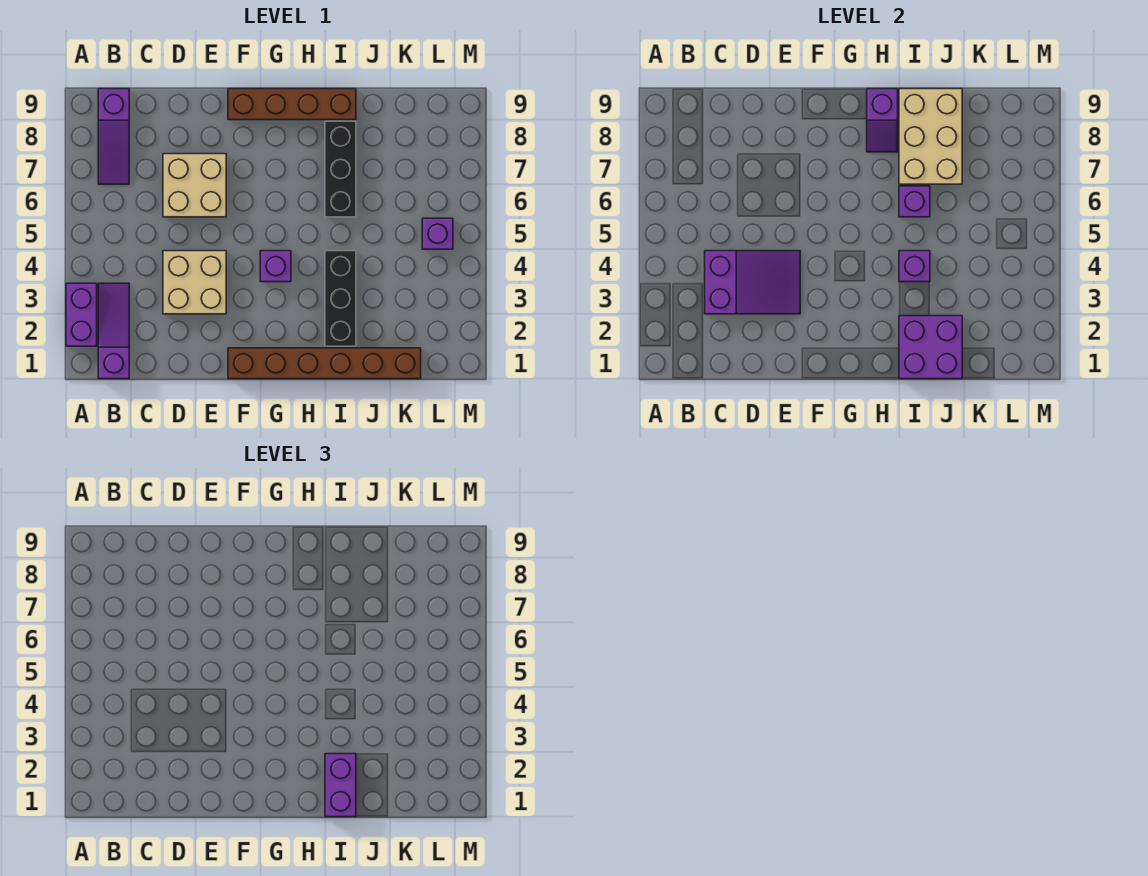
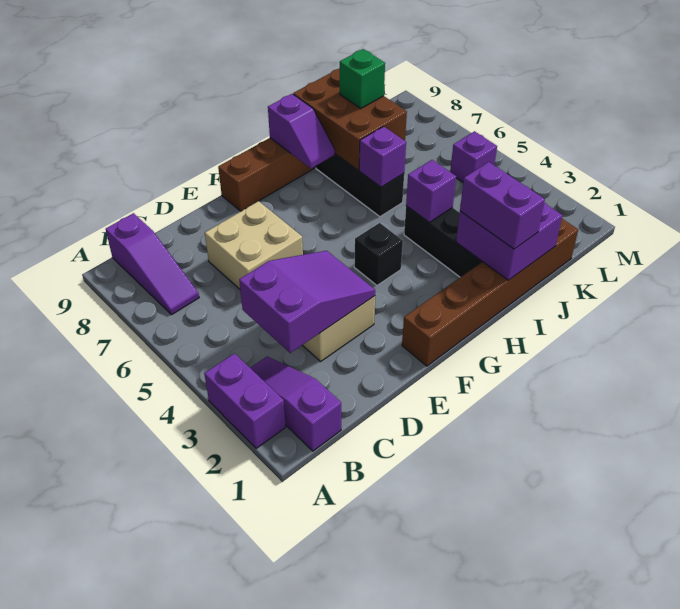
purple brick G4 level 1 -> black brick G4 level 1
tan brick I7:J9 level 2 -> brown brick I7:J9 level 2
none -> green brick J8 level 3

